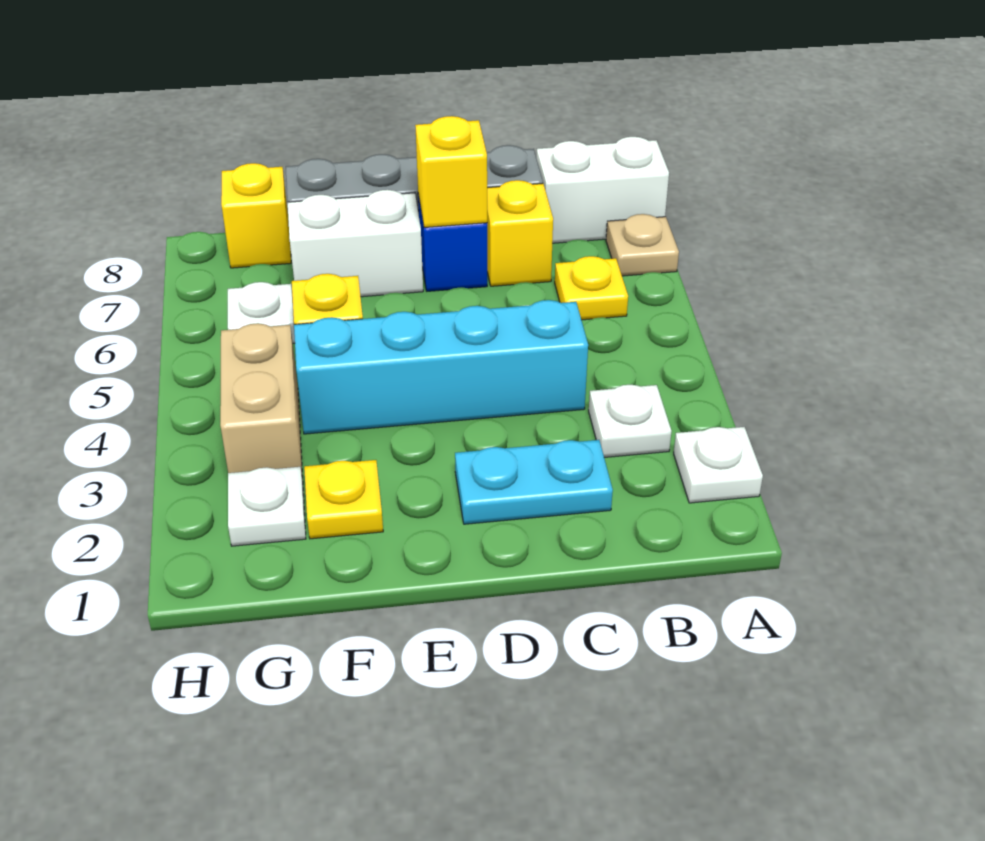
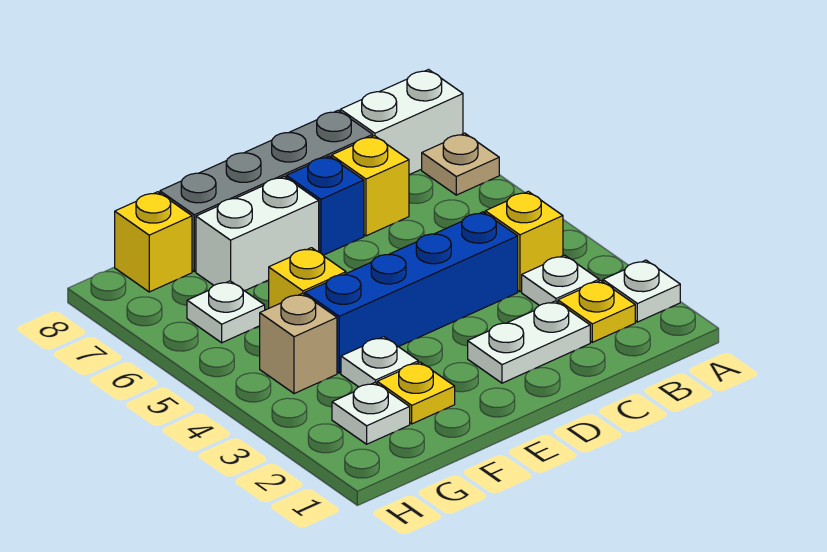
yellow plate B6 level 1 -> yellow plate B2 level 1
cyan plate C2:D2 level 1 -> white plate C2:D2 level 1
cyan brick C4:F4 level 1 -> blue brick C4:F4 level 1
yellow brick D7 level 2 -> yellow brick B4 level 1
none -> white plate F3 level 1
tan brick G3:G4 level 1 -> tan brick G4 level 1

